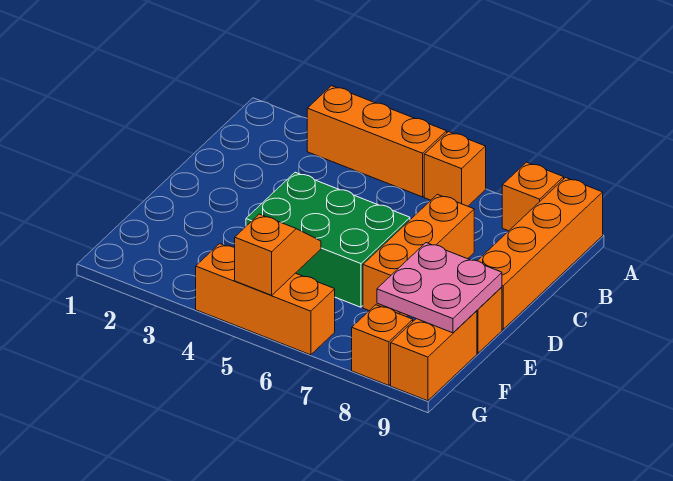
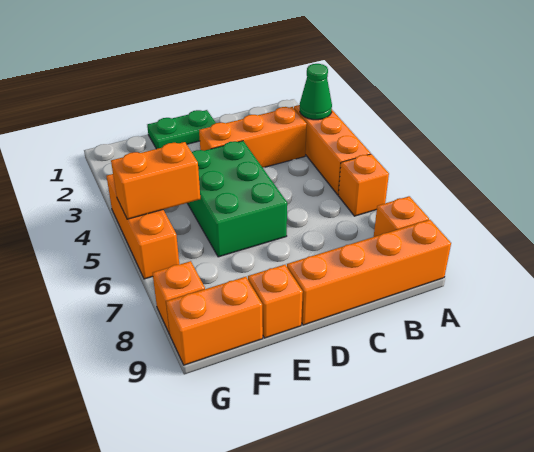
none -> green cone A3 level 2
orange brick C7:E7 level 1 -> orange brick B3:D3 level 1
none -> green plate D1:E1 level 1
pink plate E8:F9 level 2 -> none
orange slope F5:G5 level 2 top G -> orange brick F5:G5 level 2

